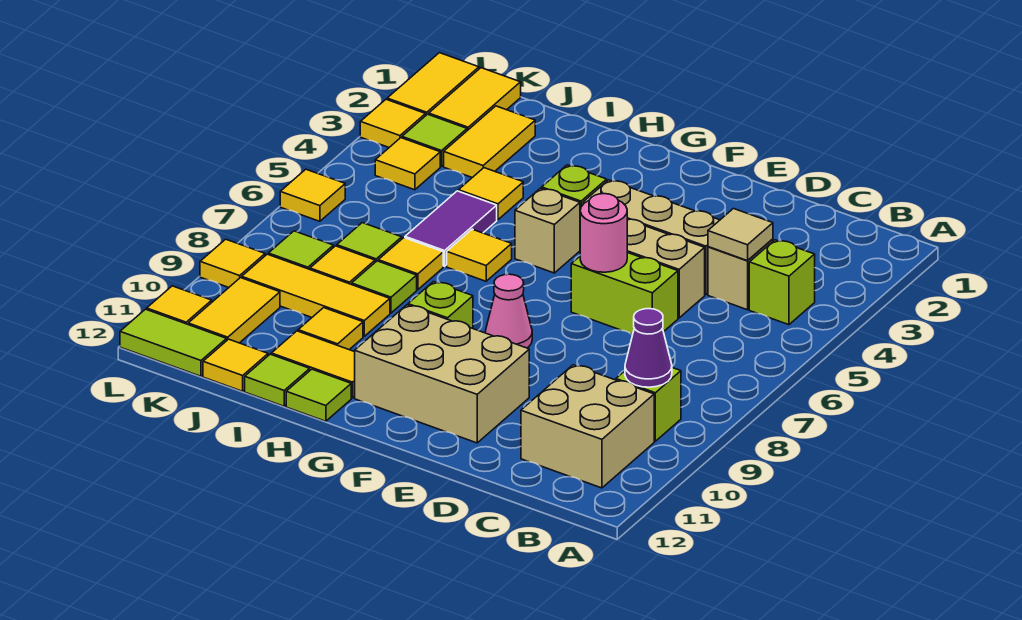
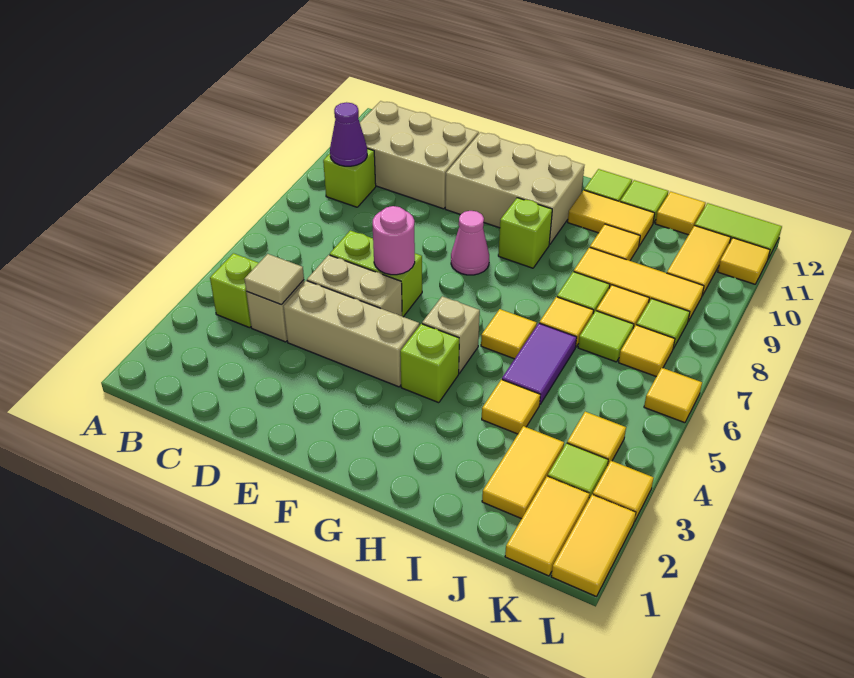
tan brick B10:C11 level 1 -> tan brick B10:D11 level 1
yellow tile L9 level 1 -> yellow tile K7 level 1

